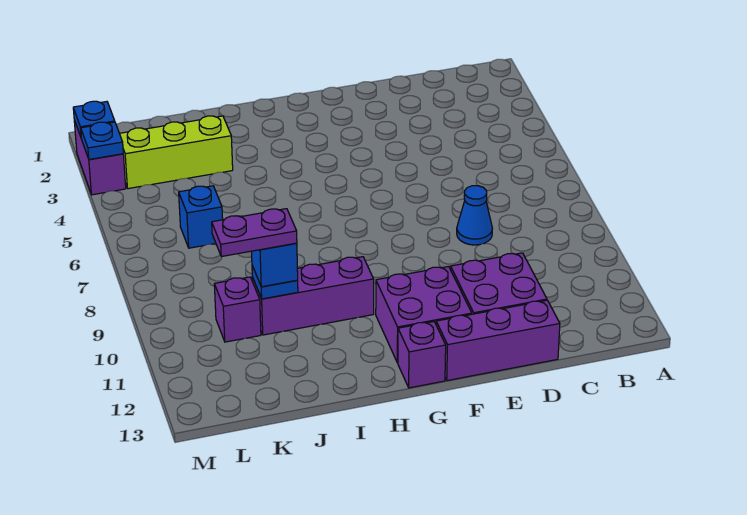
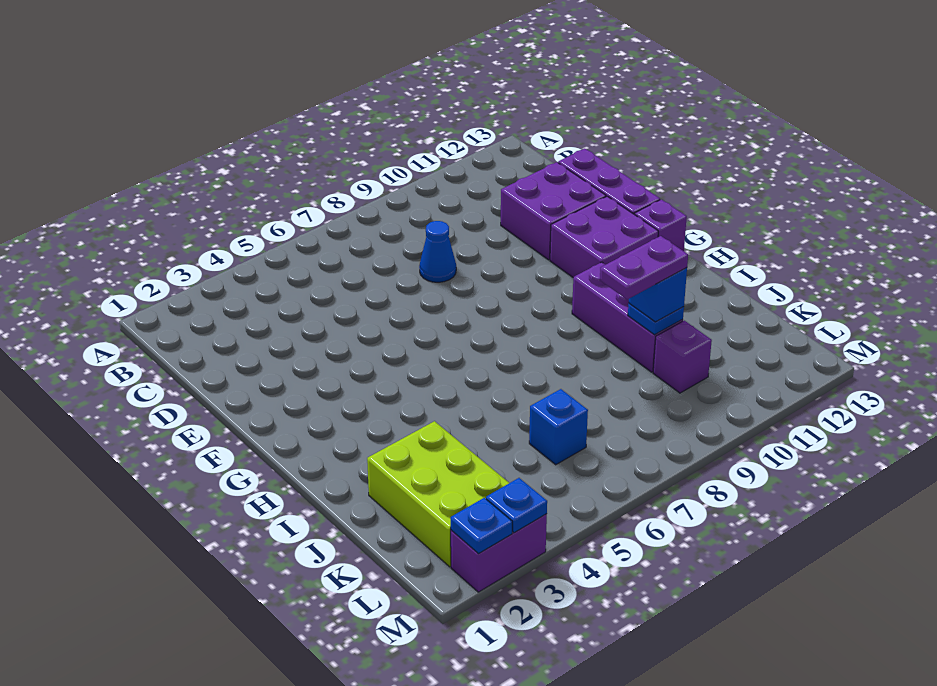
lime brick J3:L3 level 1 -> lime brick J2:L3 level 1
purple plate J10:K10 level 4 -> purple plate J9:J10 level 4

